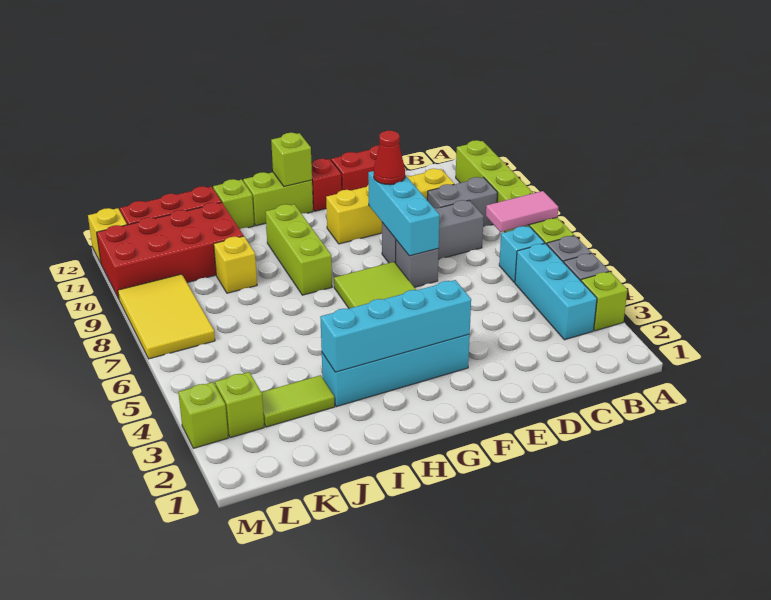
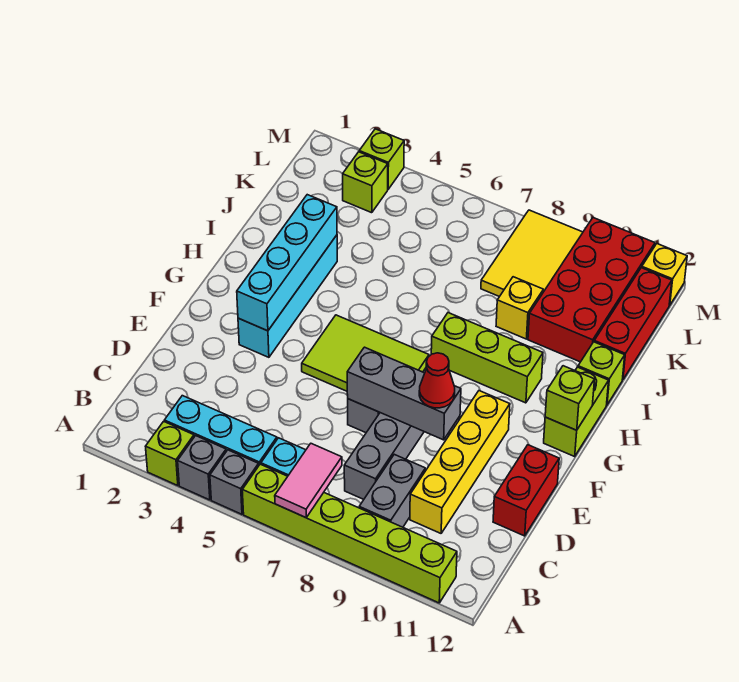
cyan brick E7:E9 level 2 -> grey brick E7:E9 level 2
red brick F12 level 1 -> none
lime tile J3:K3 level 1 -> none
yellow tile L7:M9 level 1 -> yellow tile K8:M9 level 1

